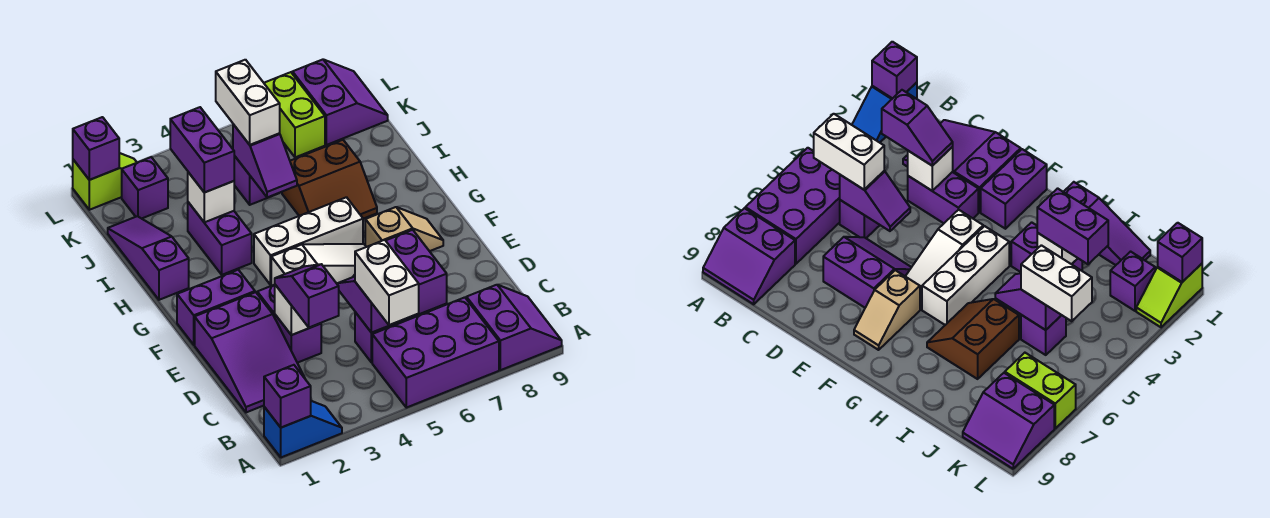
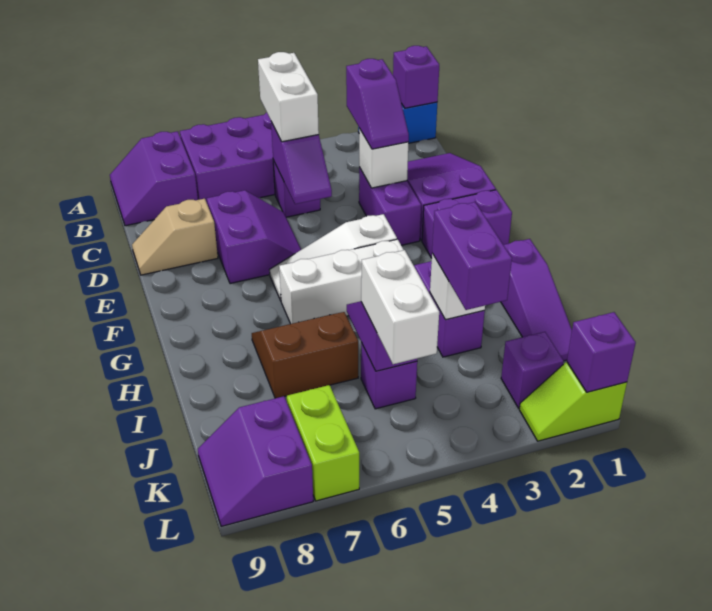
tan slope F7:F8 level 1 top 7 -> tan slope D8:D9 level 1 top 8

